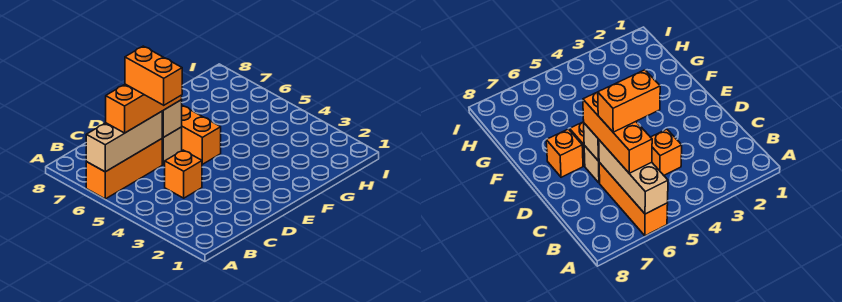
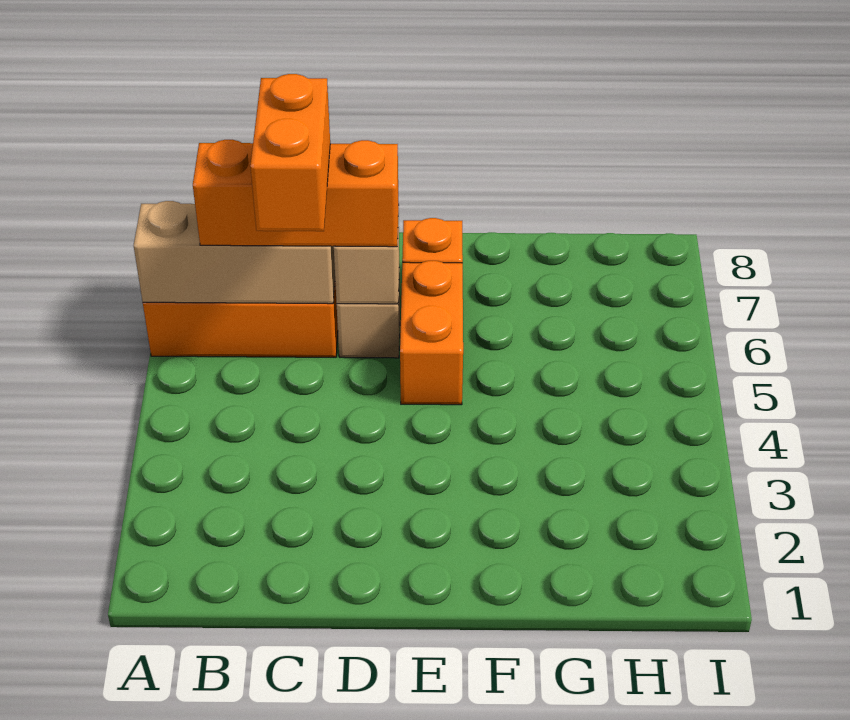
orange brick C4 level 1 -> none

